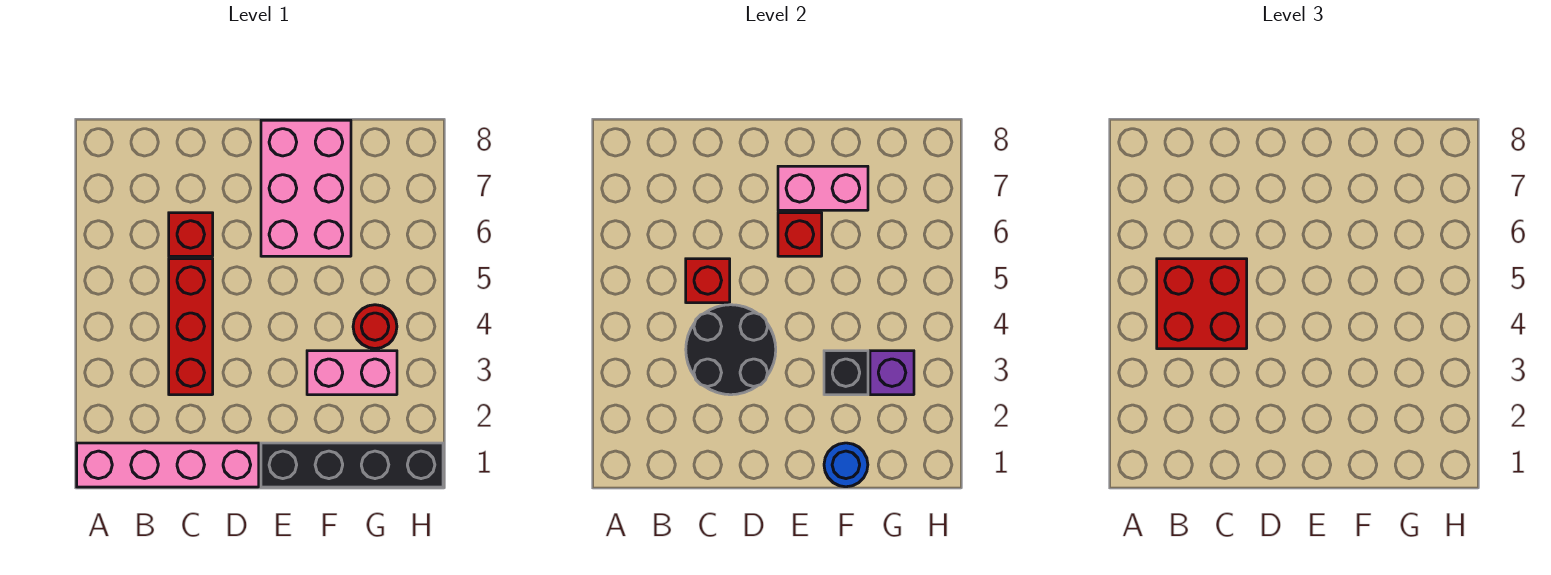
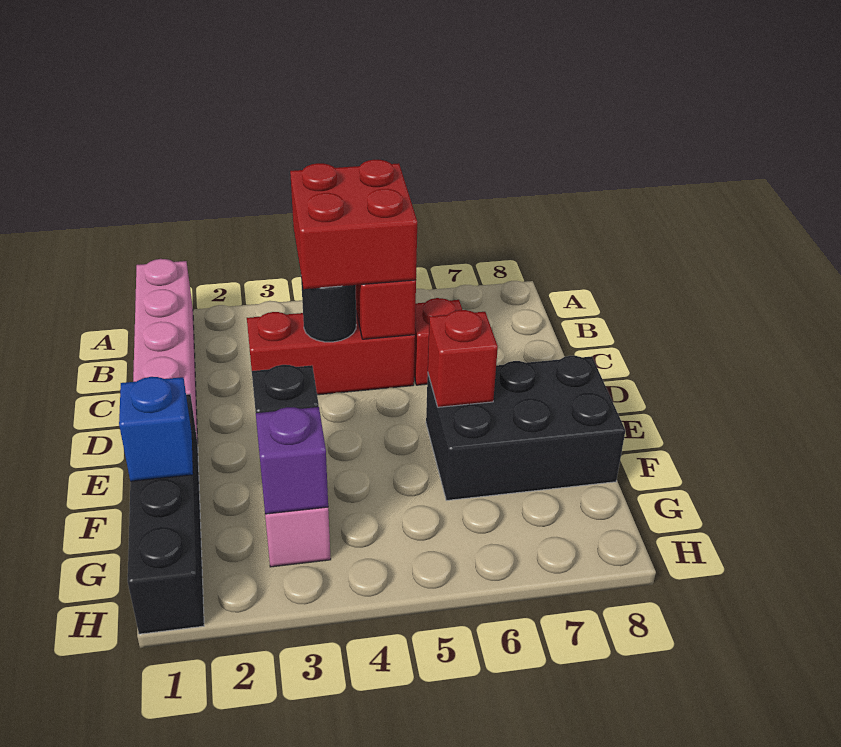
black round brick C3:D4 level 2 -> black round brick C4 level 2
pink brick E6:F8 level 1 -> black brick E6:F8 level 1
pink brick E7:F7 level 2 -> none
blue round brick F1 level 2 -> blue brick F1 level 2
red round brick G4 level 1 -> none

